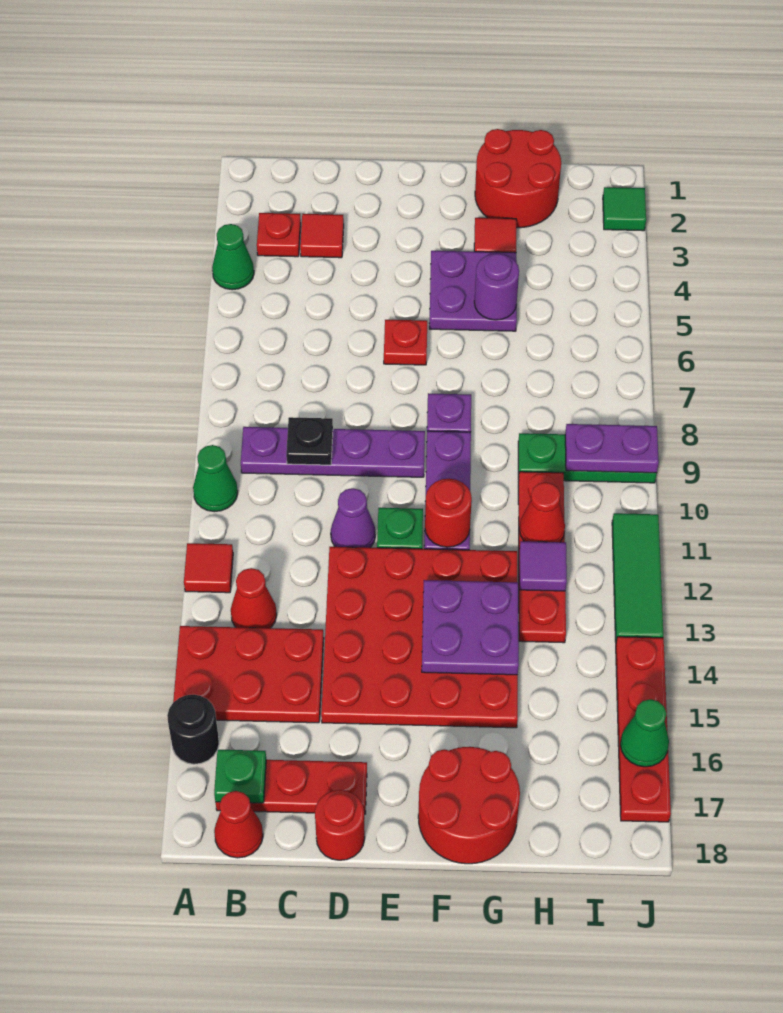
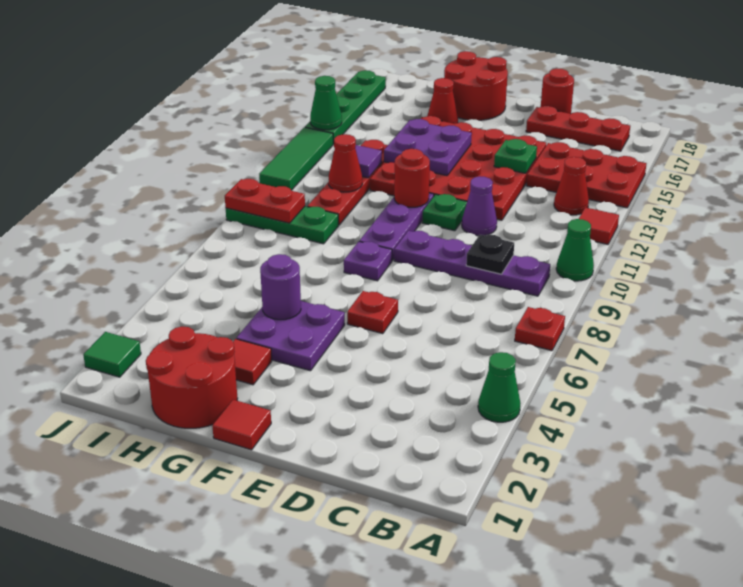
black round brick A16 level 1 -> none
red plate B3 level 1 -> red plate A7 level 1
green plate B17 level 2 -> green plate D14 level 2
red cone B18 level 1 -> red cone G16 level 1
red tile C3 level 1 -> red tile F1 level 1
purple plate I9:J9 level 2 -> red plate I9:J9 level 2
red plate J14:J17 level 1 -> green plate J14:J17 level 1
green cone J16 level 2 -> green cone J14 level 2

